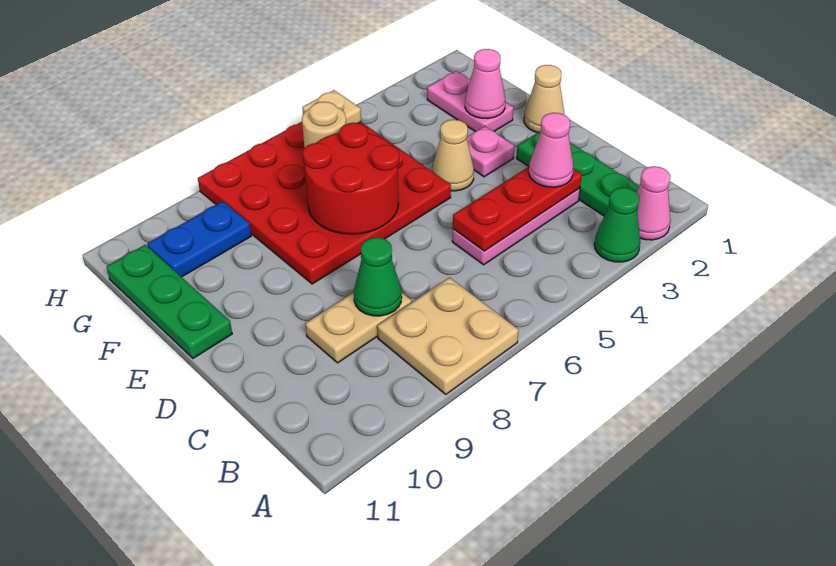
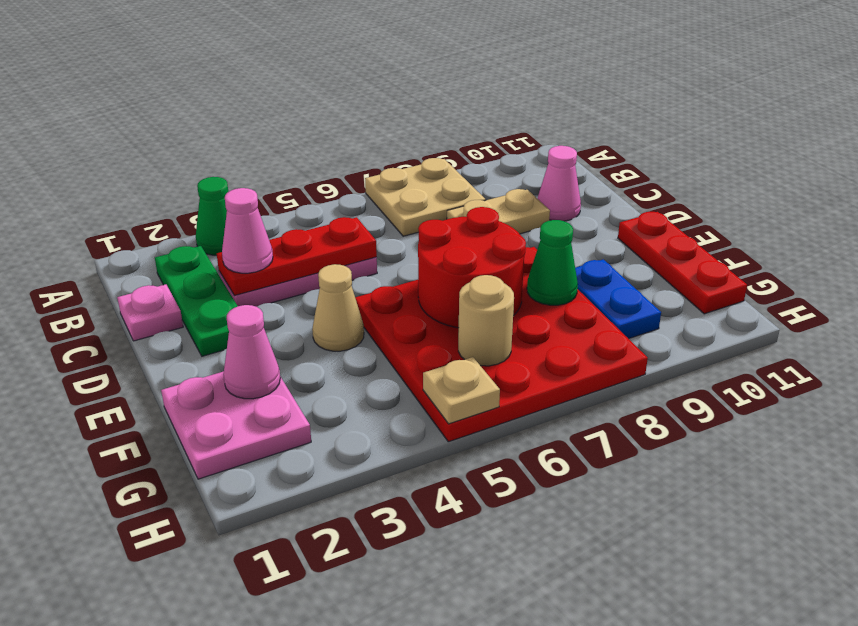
pink cone A2 level 1 -> pink cone C10 level 1
green cone C8 level 2 -> green cone F8 level 2
tan cone E1 level 1 -> none
pink plate E3 level 1 -> pink plate C1 level 1
green plate E11:G11 level 1 -> red plate E11:G11 level 1
pink plate F2:G2 level 1 -> pink plate F1:G2 level 1
blue plate G9:G10 level 1 -> blue plate F9:G9 level 1

